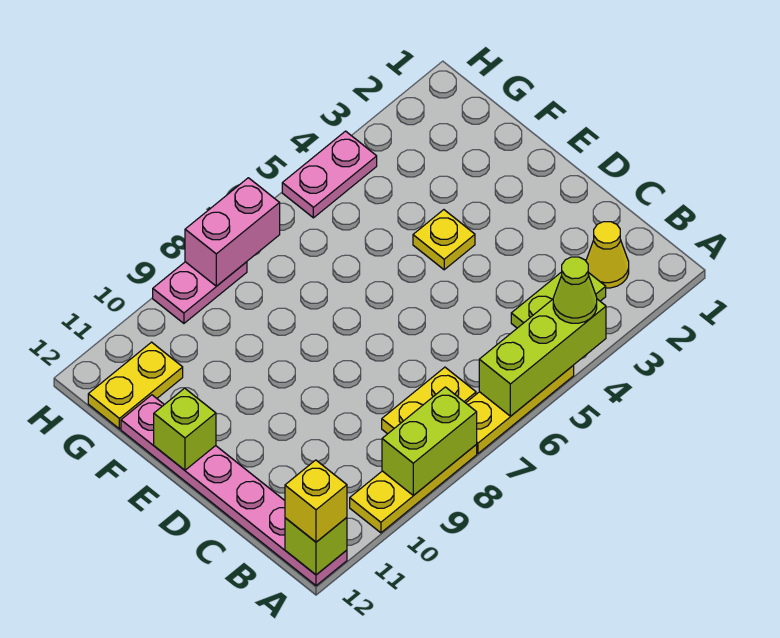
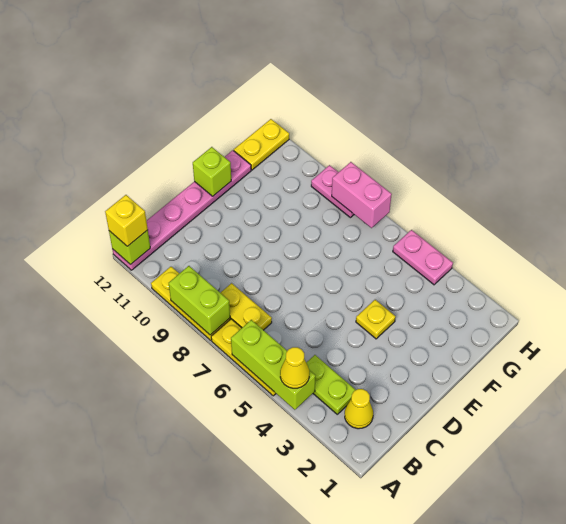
lime cone A4 level 3 -> yellow cone A4 level 3
yellow plate G11:G12 level 1 -> yellow plate G12:H12 level 1

